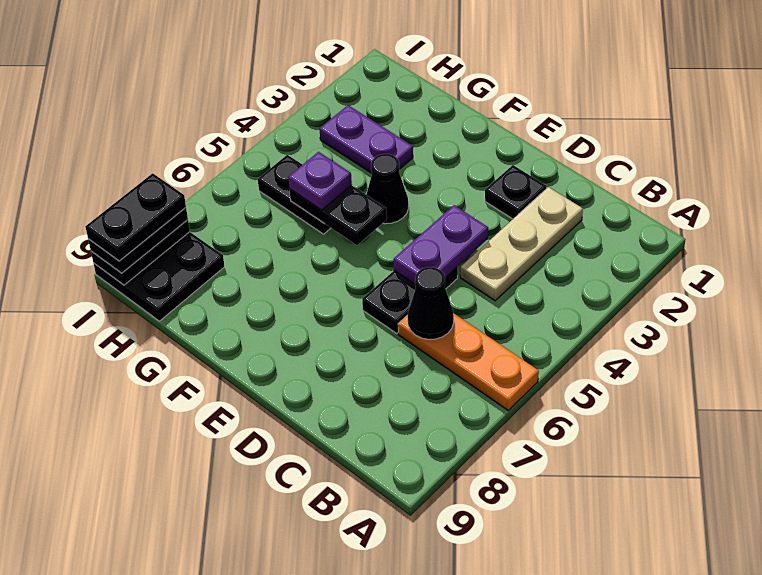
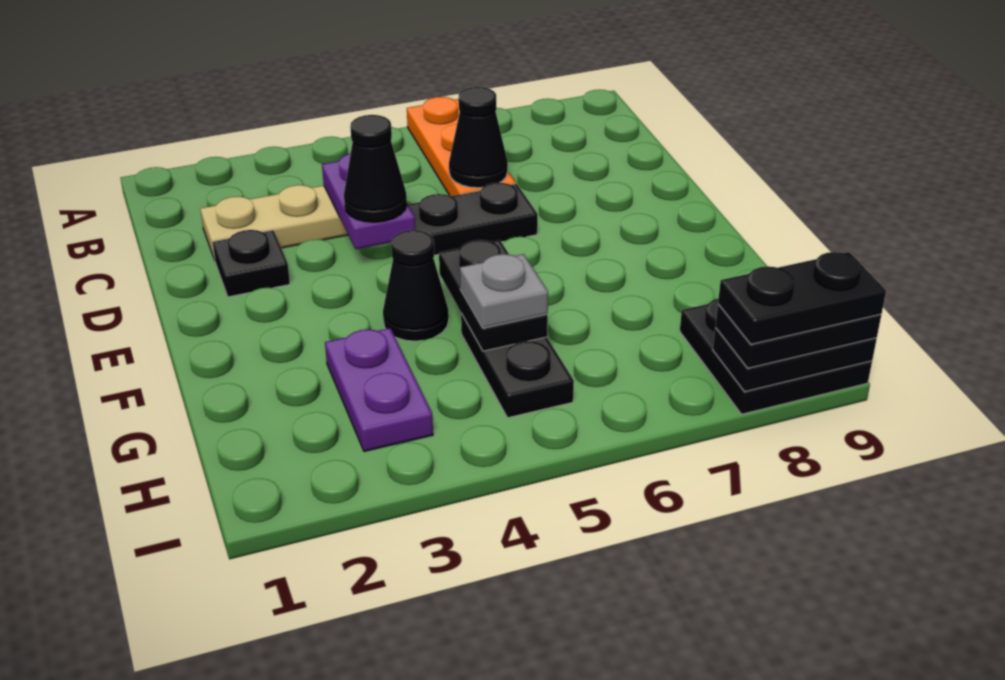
purple plate D4:D5 level 2 -> purple plate C4:D4 level 2
none -> black cone D4 level 3
purple plate G5 level 3 -> grey plate G5 level 3

